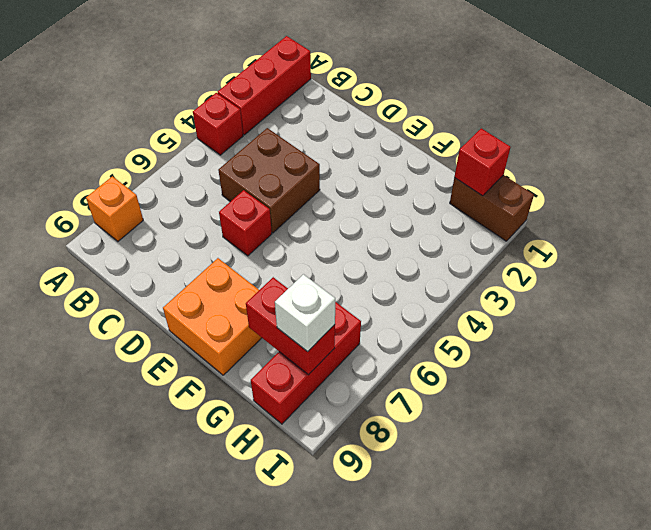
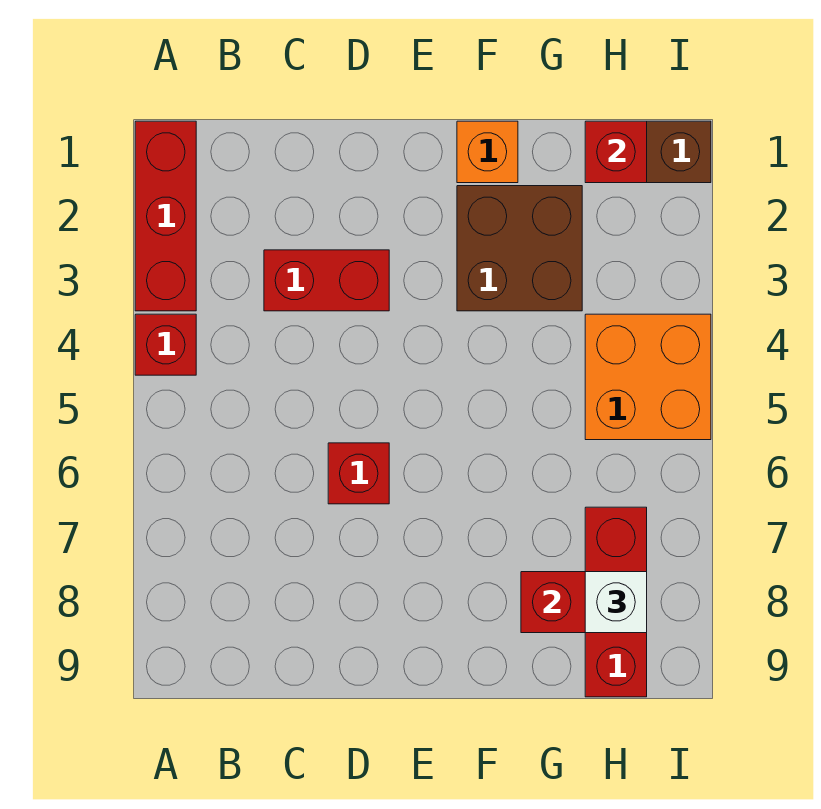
orange brick A8 level 1 -> orange brick F1 level 1
none -> red brick C3:D3 level 1
brown brick C4:D5 level 1 -> brown brick F2:G3 level 1
orange brick E8:F9 level 1 -> orange brick H4:I5 level 1

